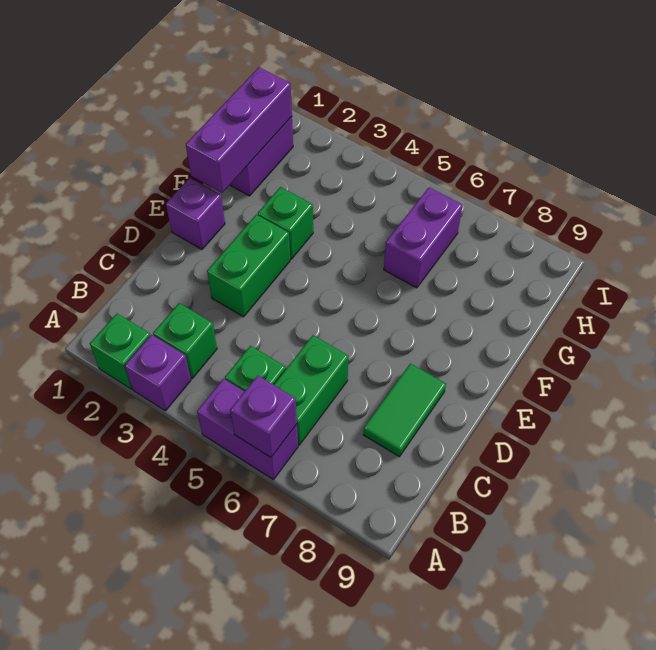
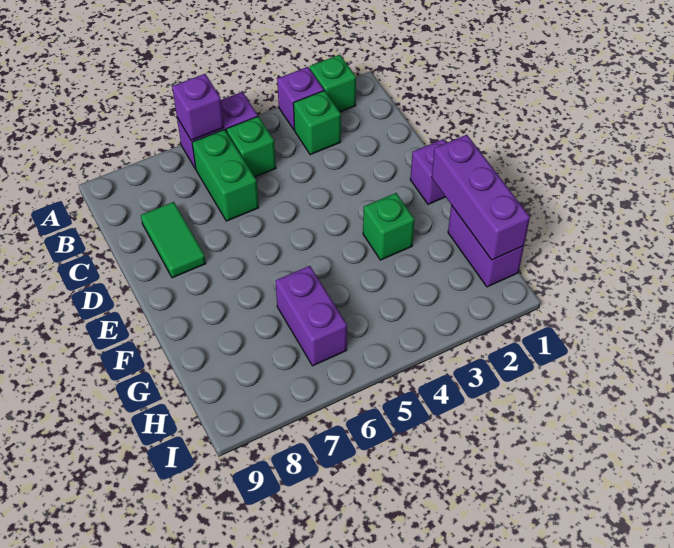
green brick D3:E3 level 1 -> none

